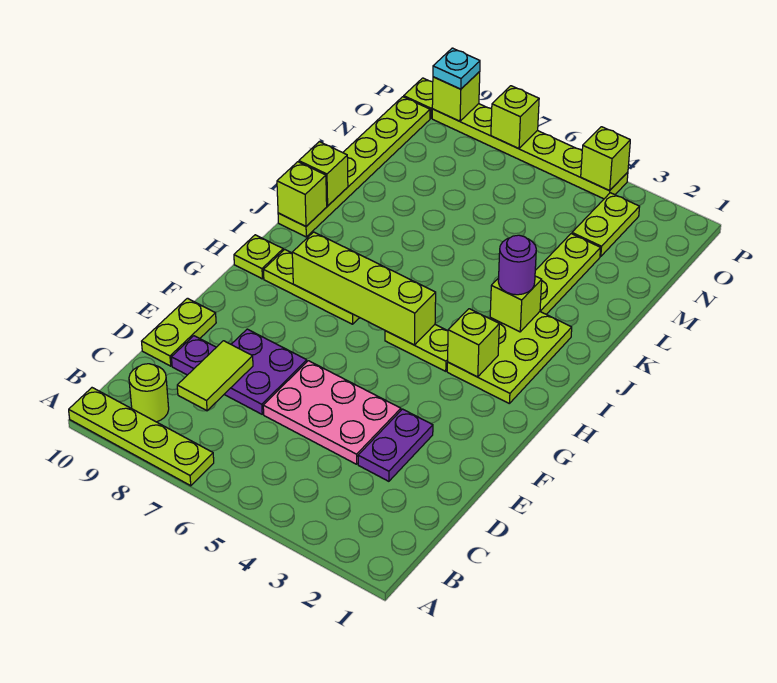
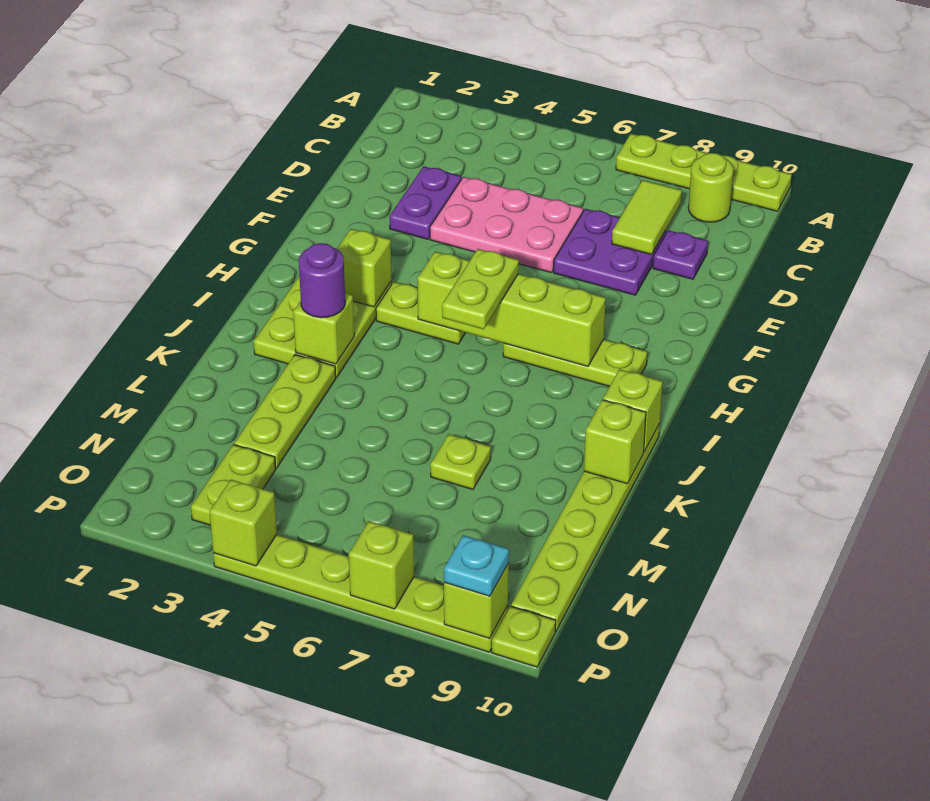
lime plate D10:E10 level 1 -> lime plate H6:I6 level 3
lime plate H10 level 1 -> lime plate L7 level 1

